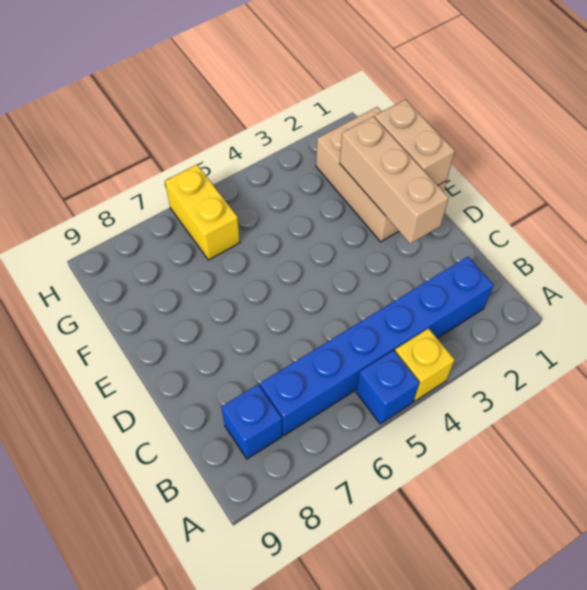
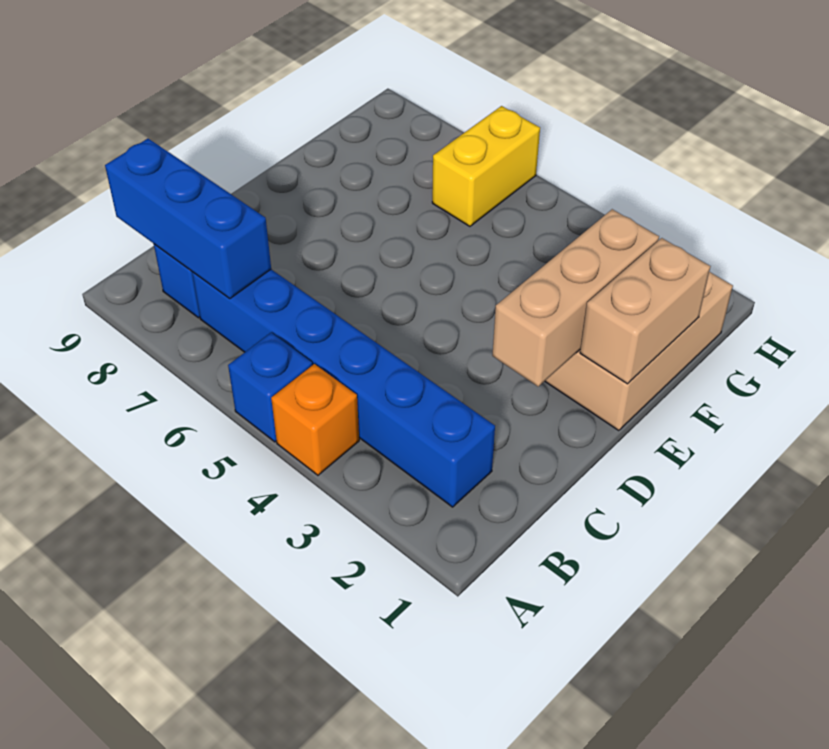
yellow brick A4 level 1 -> orange brick A4 level 1
none -> blue brick B7:B9 level 2

